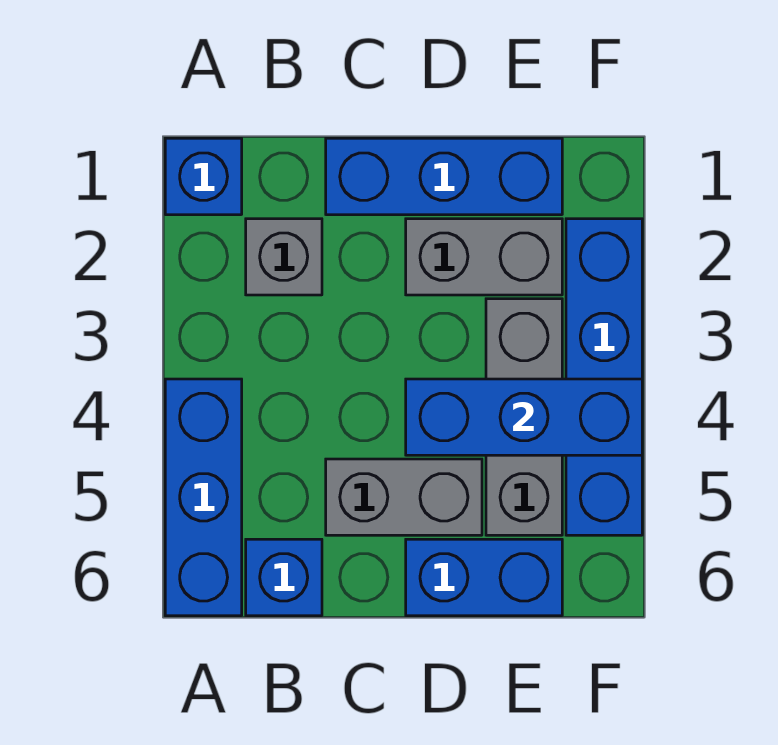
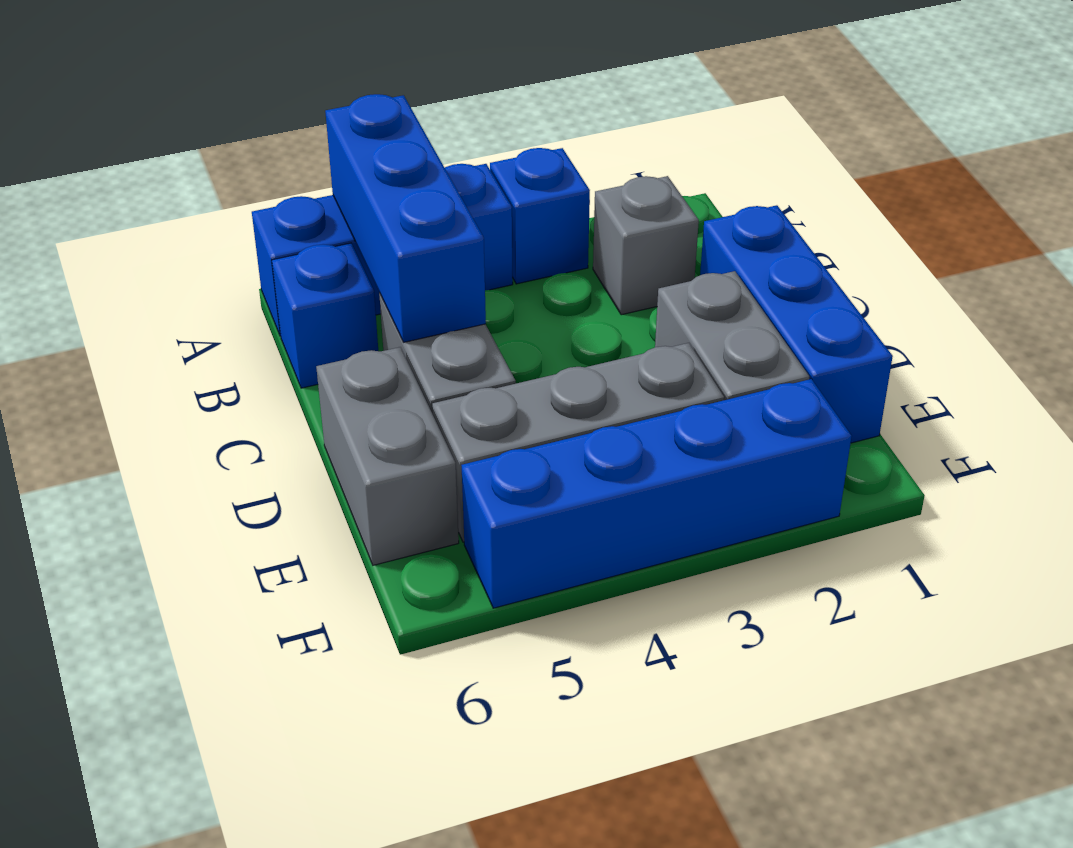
blue brick A1 level 1 -> blue brick A3 level 1
blue brick D4:F4 level 2 -> blue brick A5:C5 level 2
blue brick D6:E6 level 1 -> grey brick D6:E6 level 1

